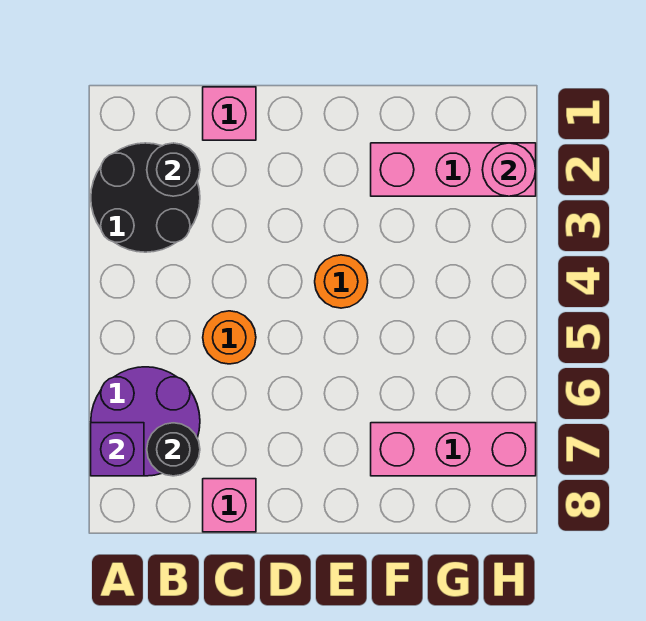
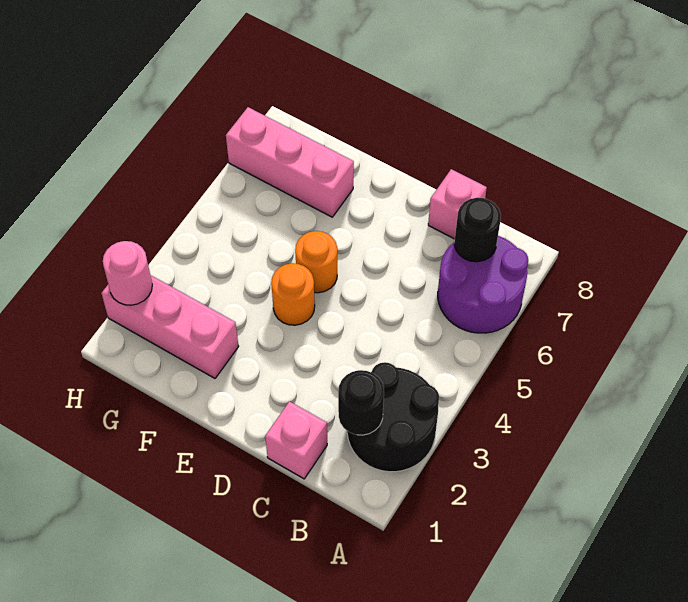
purple brick A7 level 2 -> none
orange round brick C5 level 1 -> orange round brick E5 level 1

